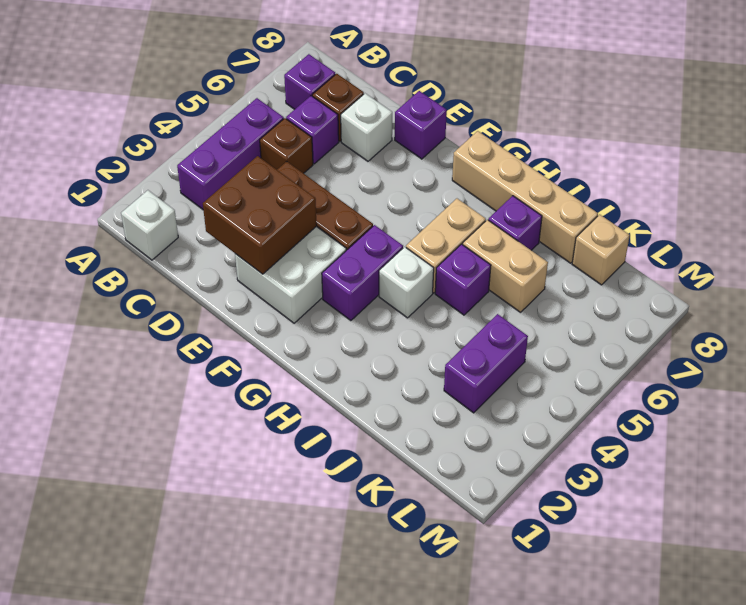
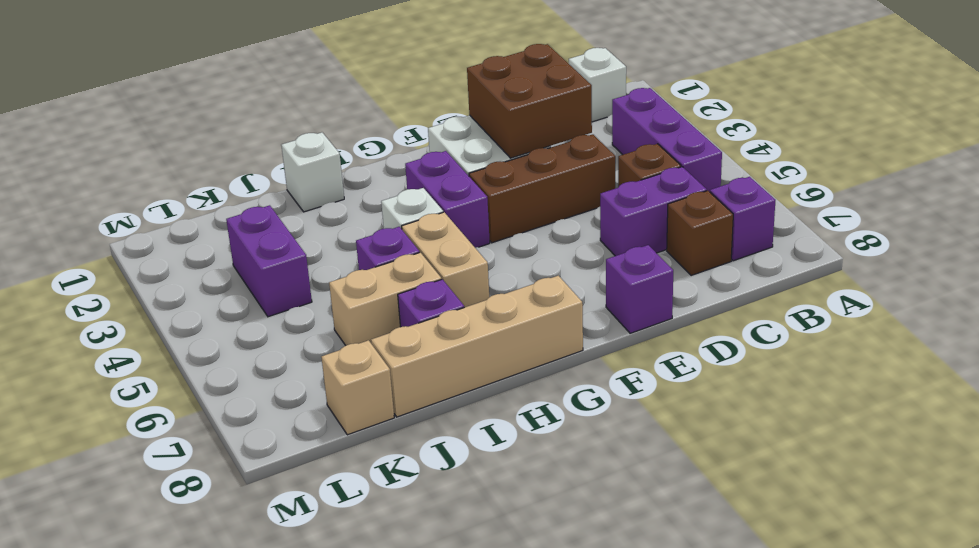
purple brick C6 level 1 -> purple brick C6:D6 level 1
white brick D7 level 1 -> white brick I1 level 1

